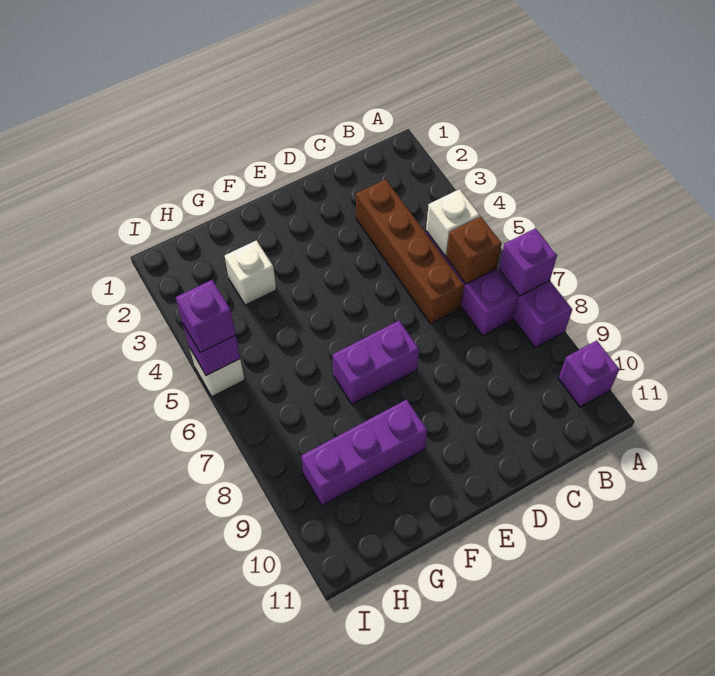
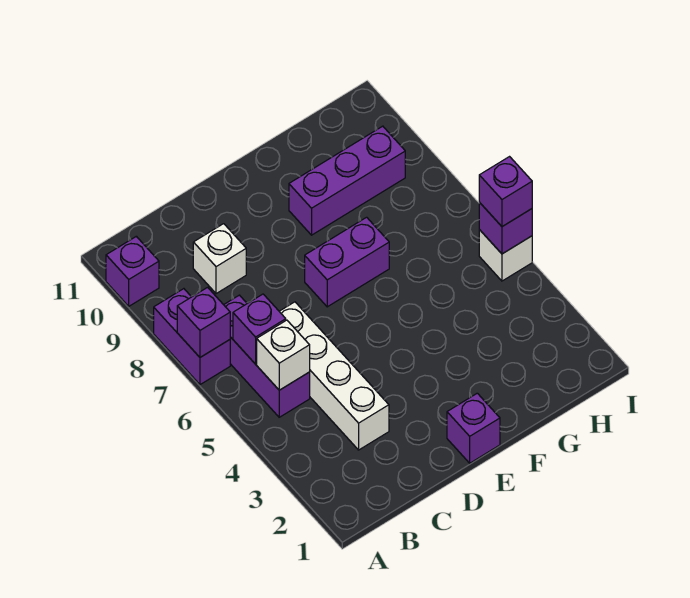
brown brick B6 level 2 -> purple brick B6 level 2
brown brick C3:C6 level 1 -> white brick C3:C6 level 1
none -> purple brick E1 level 1
white brick G3 level 1 -> white brick C9 level 1

